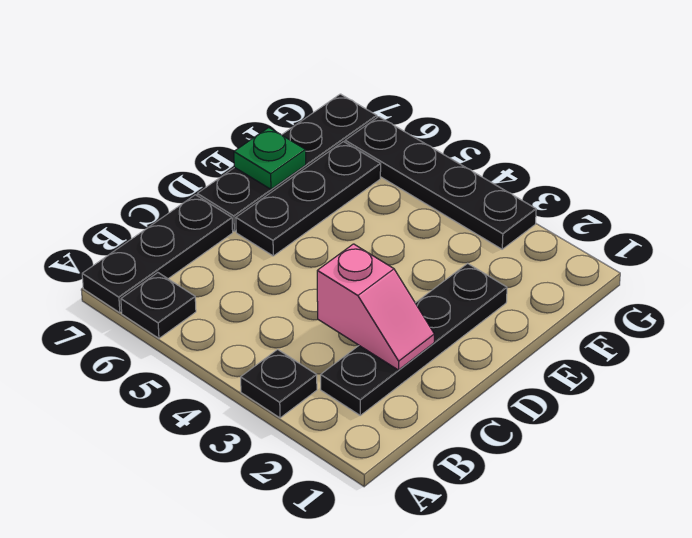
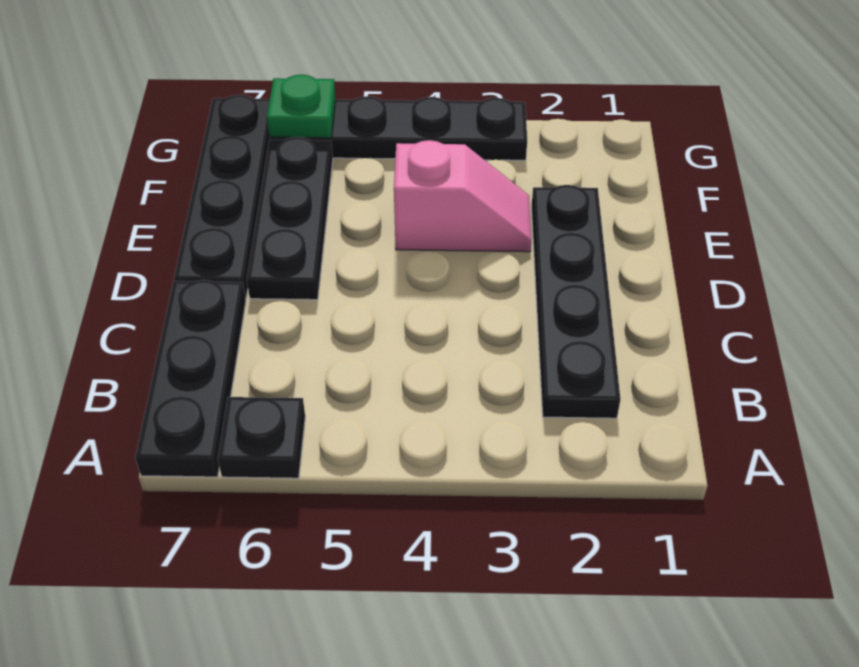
black plate A3 level 1 -> none
pink slope C2:C3 level 2 top 3 -> pink slope E3:E4 level 1 top 4
green plate E7 level 2 -> green plate G6 level 2

